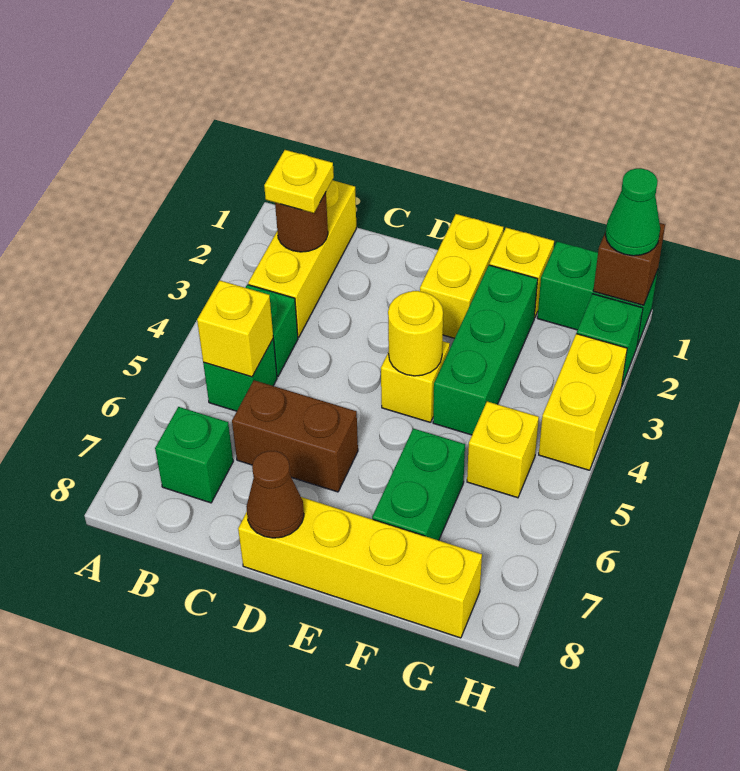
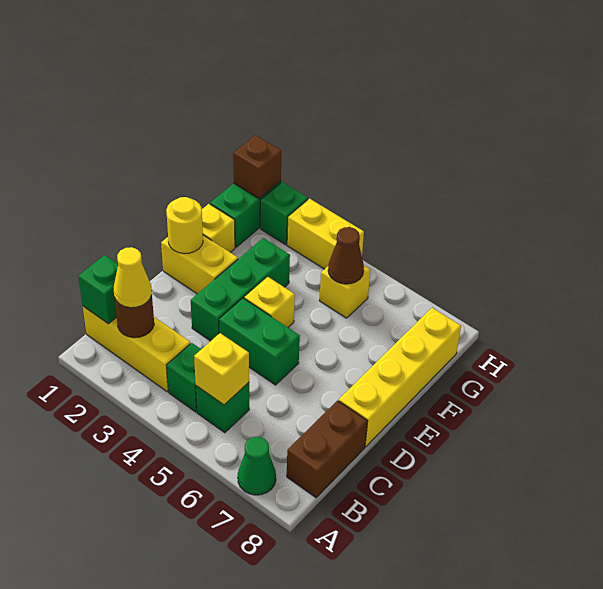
yellow plate B2 level 3 -> yellow cone B2 level 3
green brick B7 level 1 -> green brick B1 level 2
brown brick C6:D6 level 1 -> brown brick B8:C8 level 1
brown cone D8 level 2 -> brown cone G5 level 2
yellow round brick E4 level 2 -> yellow round brick E1 level 2
green brick F2:F4 level 1 -> green brick D3:F3 level 1
green brick F6:F7 level 1 -> green brick D4:D5 level 1
green cone H1 level 3 -> green cone A7 level 1

